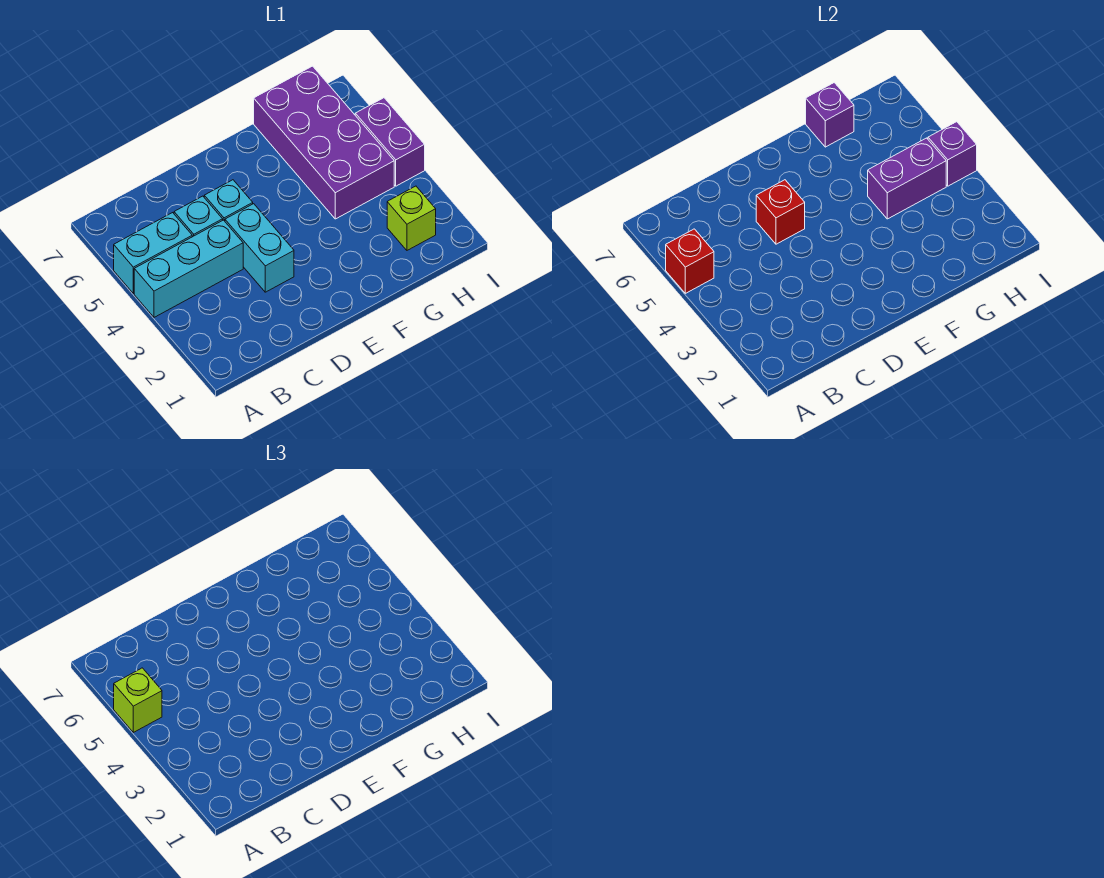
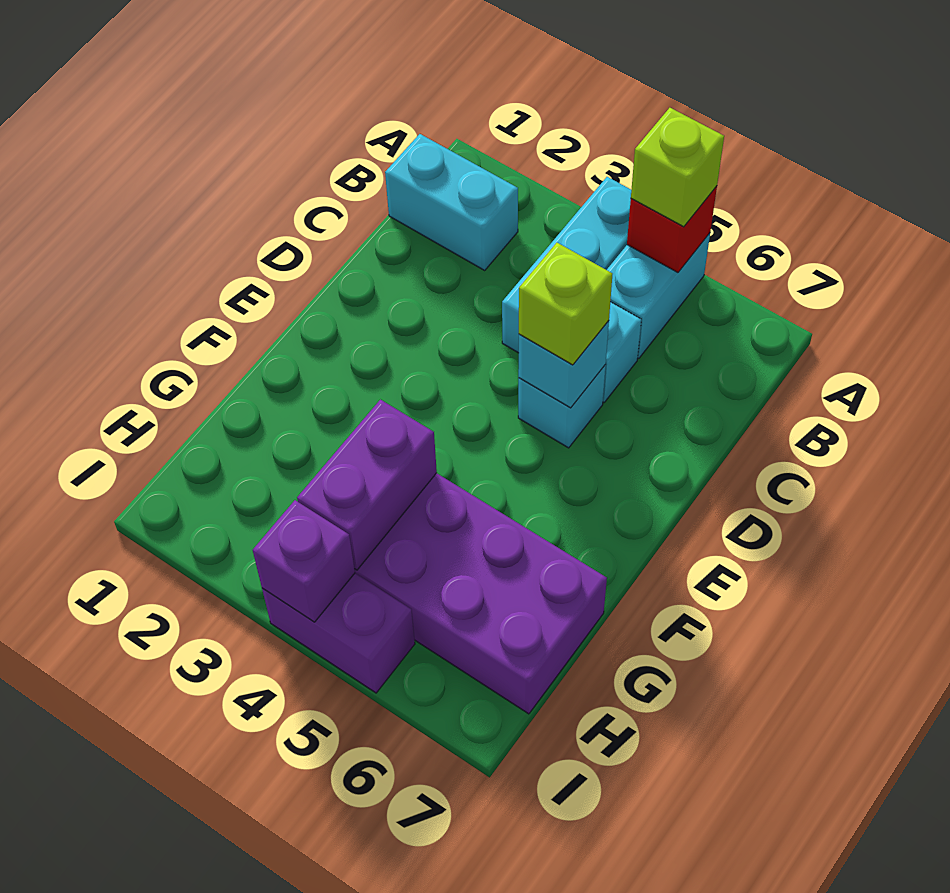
cyan brick D3:D4 level 1 -> cyan brick B1:B2 level 1
red brick D5 level 2 -> cyan brick D5 level 2
purple brick G7 level 2 -> none
lime brick H2 level 1 -> lime brick D5 level 3

